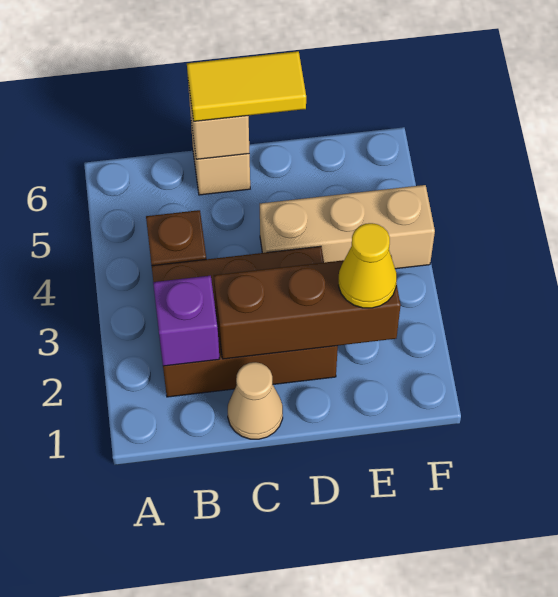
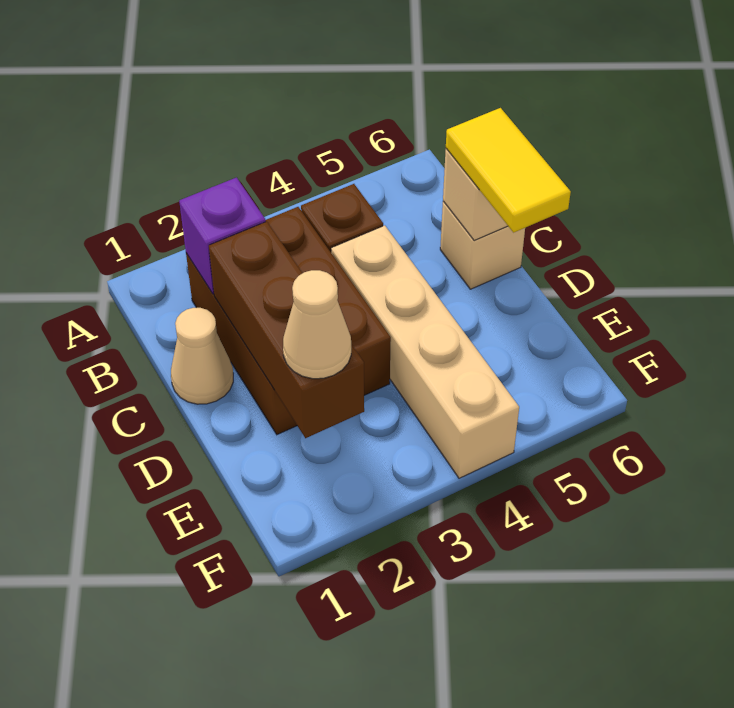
tan brick D4:F4 level 1 -> tan brick C4:F4 level 1
yellow cone E2 level 3 -> tan cone E2 level 3

